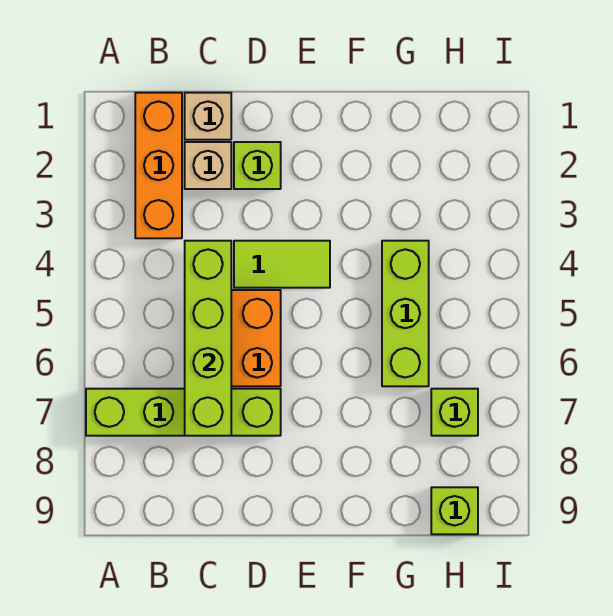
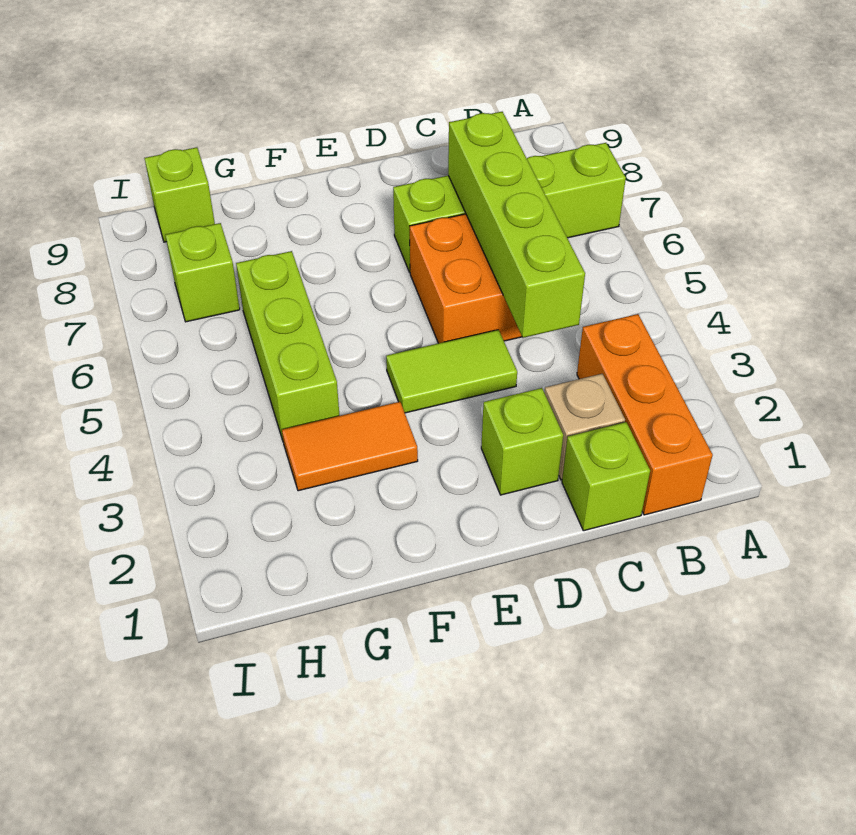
tan brick C1 level 1 -> lime brick C1 level 1
none -> orange tile F3:G3 level 1

